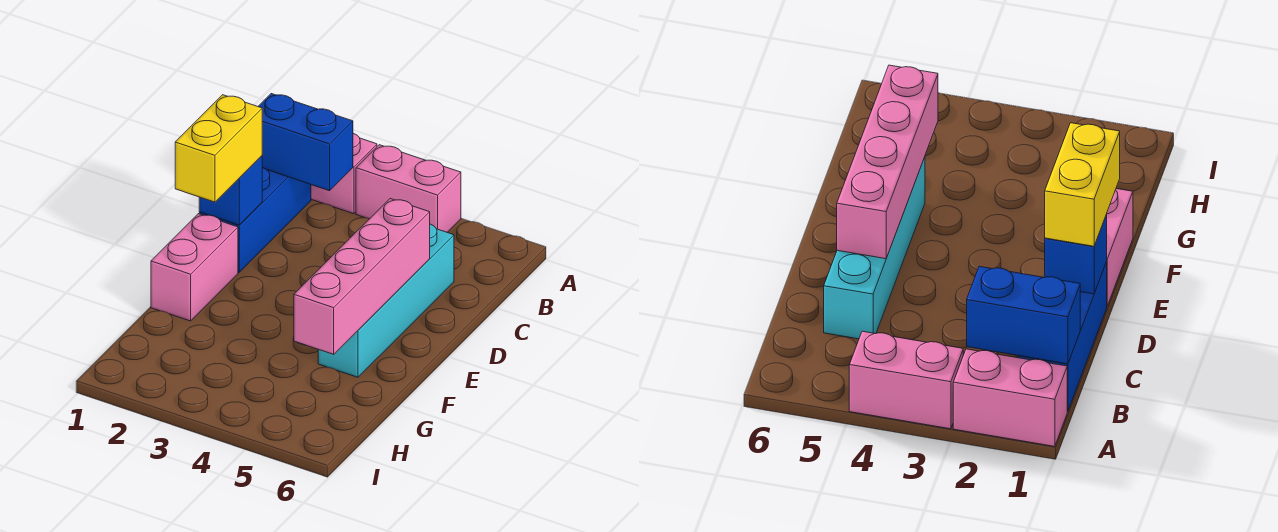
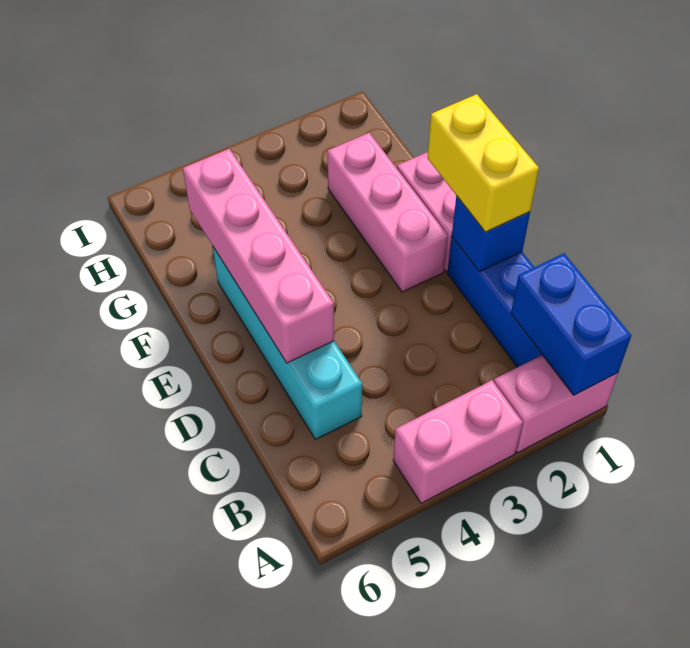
blue brick B1:B2 level 2 -> blue brick A1:B1 level 2
none -> pink brick E2:G2 level 1

